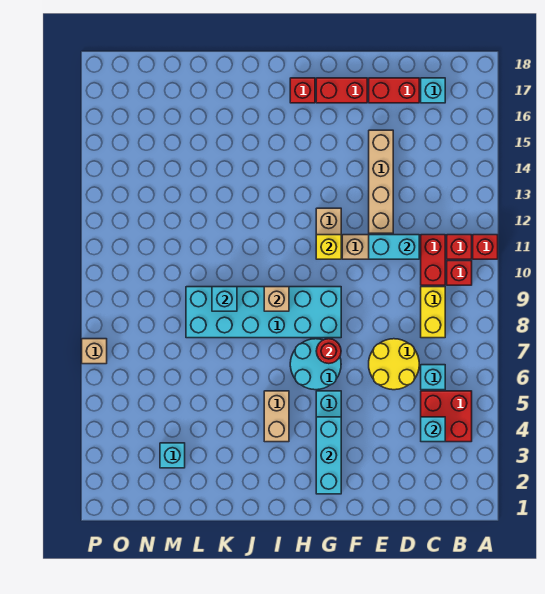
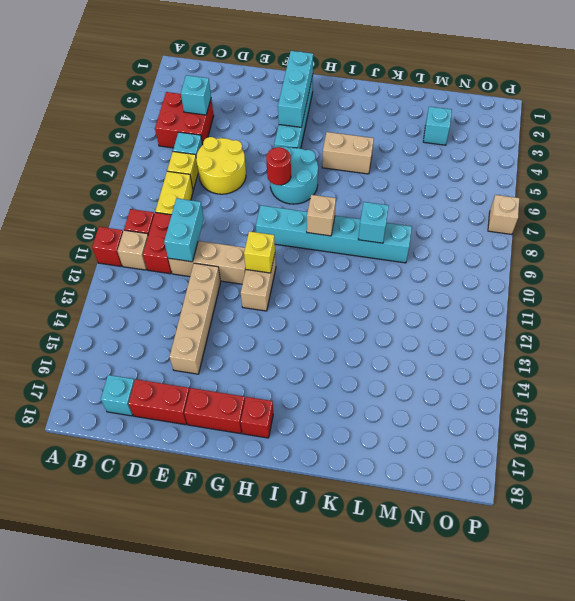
red brick B11 level 1 -> tan brick B11 level 1
none -> yellow brick C7 level 1
cyan brick D11:E11 level 2 -> cyan brick D10:D11 level 2
cyan brick G8:L9 level 1 -> cyan brick G9:L9 level 1
tan brick I4:I5 level 1 -> tan brick I5:J5 level 1

